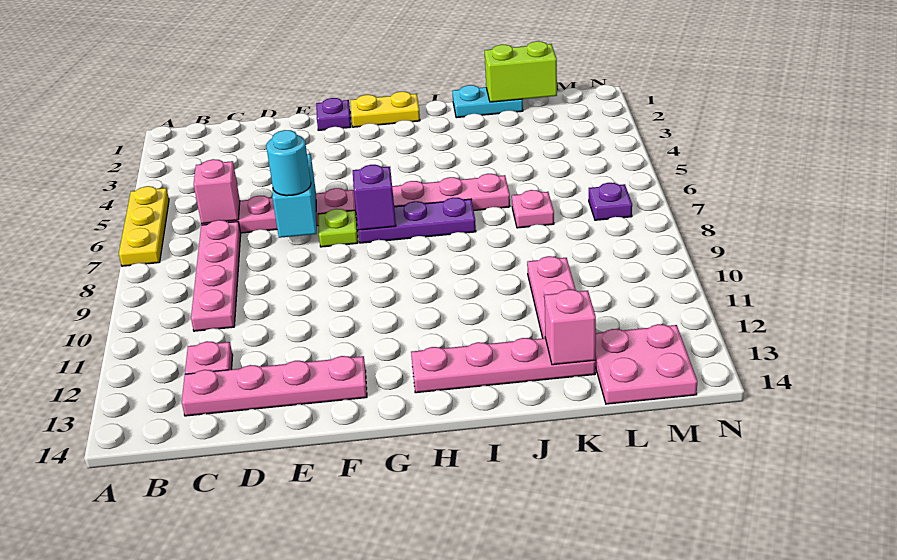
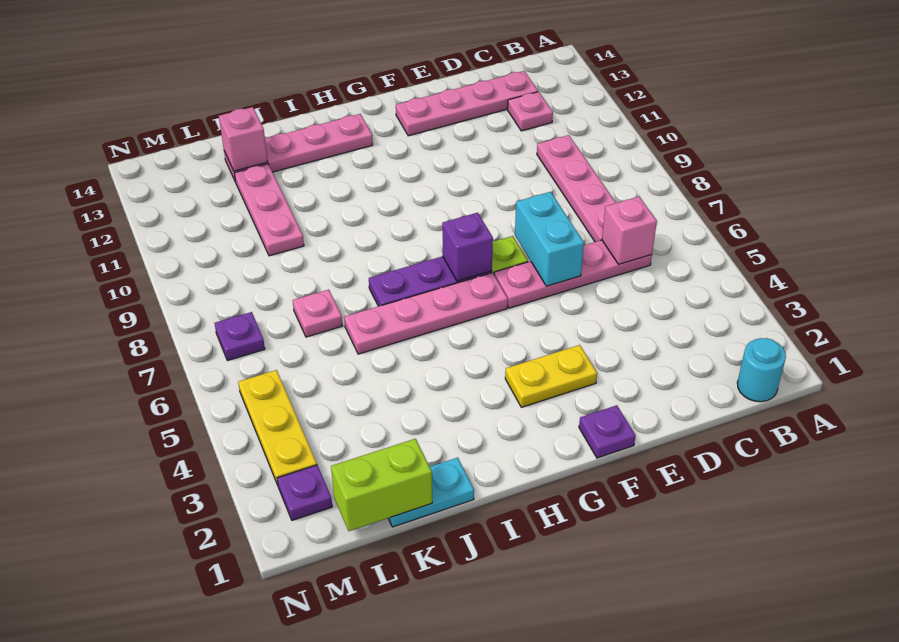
yellow plate A5:A7 level 1 -> yellow plate M3:M5 level 1
cyan round brick E7 level 3 -> cyan round brick B1 level 1
yellow plate G1:H1 level 1 -> yellow plate F3:G3 level 1
pink plate L13:M14 level 1 -> none
none -> purple plate M2 level 1

